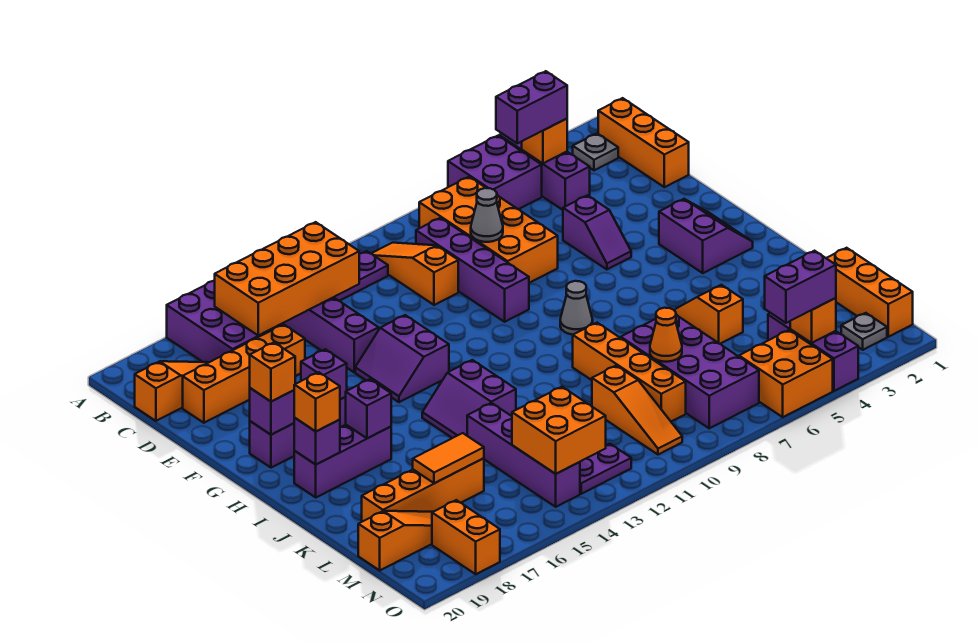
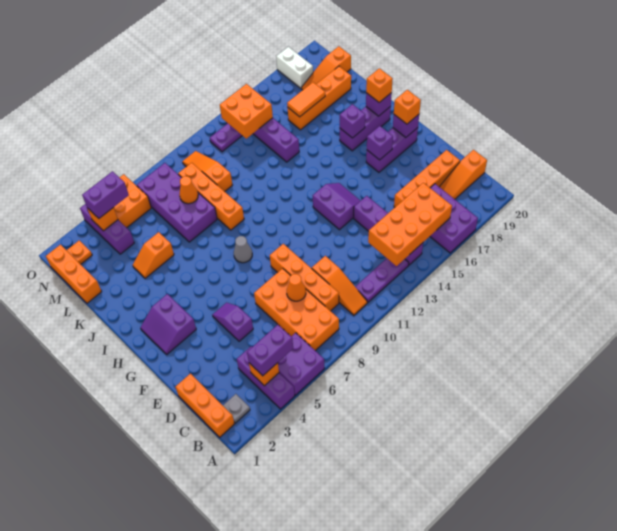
purple brick C9:F9 level 1 -> orange brick C9:F9 level 1
grey cone D8 level 2 -> orange cone D8 level 2
purple slope I13:J14 level 1 top 13 -> none
orange slope J5:K5 level 1 top K -> orange slope K4:K5 level 1 top 5
grey plate N2 level 1 -> orange plate N2 level 1
orange brick N18:O18 level 1 -> white brick N18:O18 level 1

